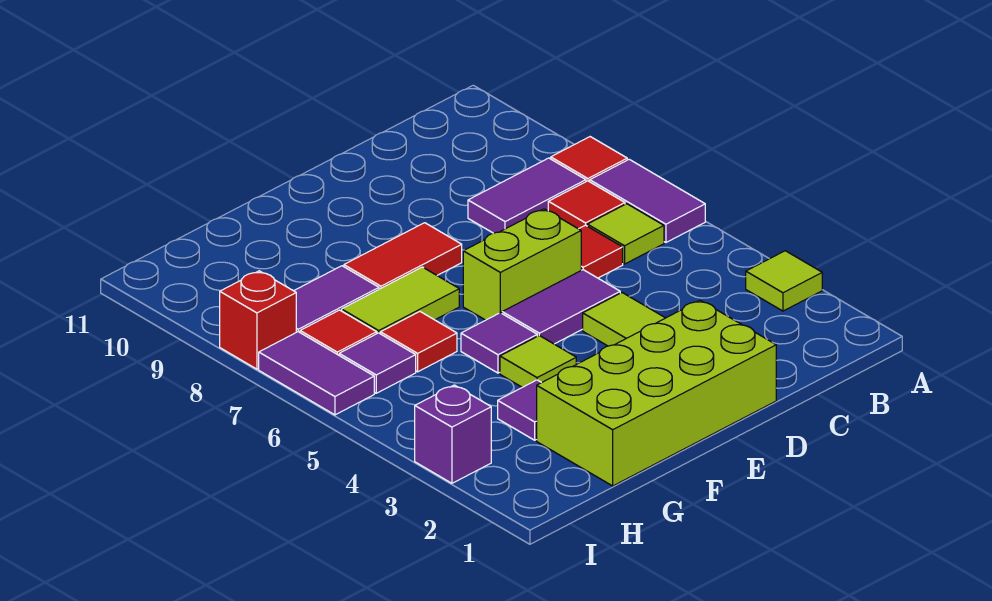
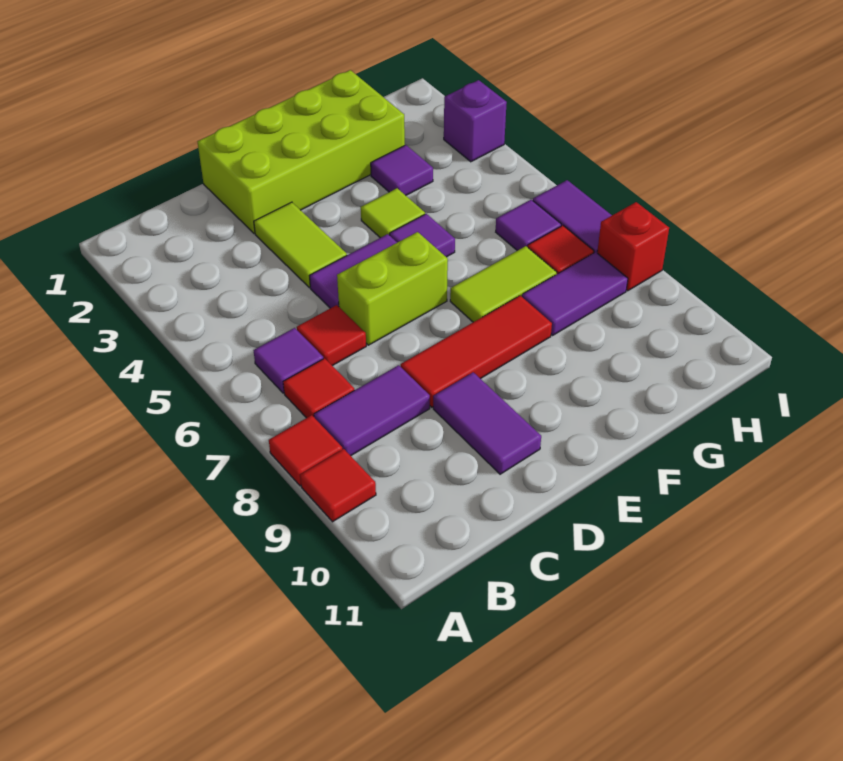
lime tile A3 level 1 -> none
purple tile A6:A7 level 1 -> purple tile D9:D10 level 1
lime tile B6 level 1 -> purple tile B6 level 1
red tile E8:F8 level 1 -> red tile D8:F8 level 1
red tile G6 level 1 -> red tile A9 level 1

